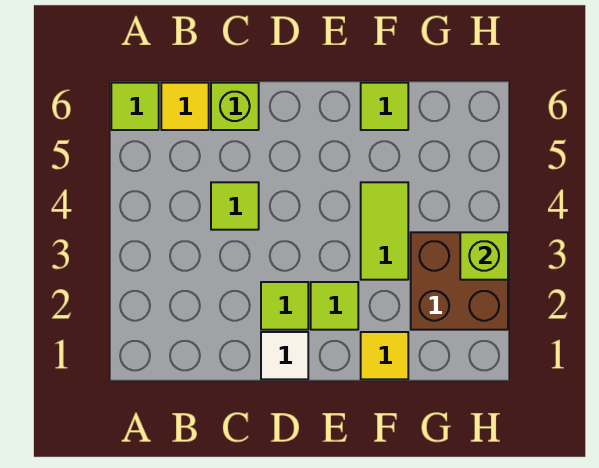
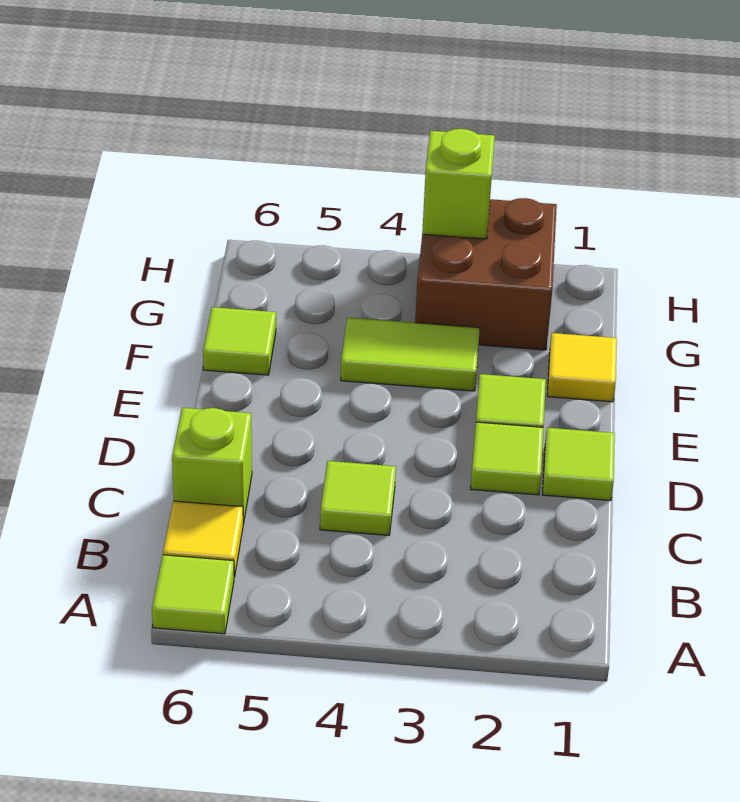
white tile D1 level 1 -> lime tile D1 level 1

